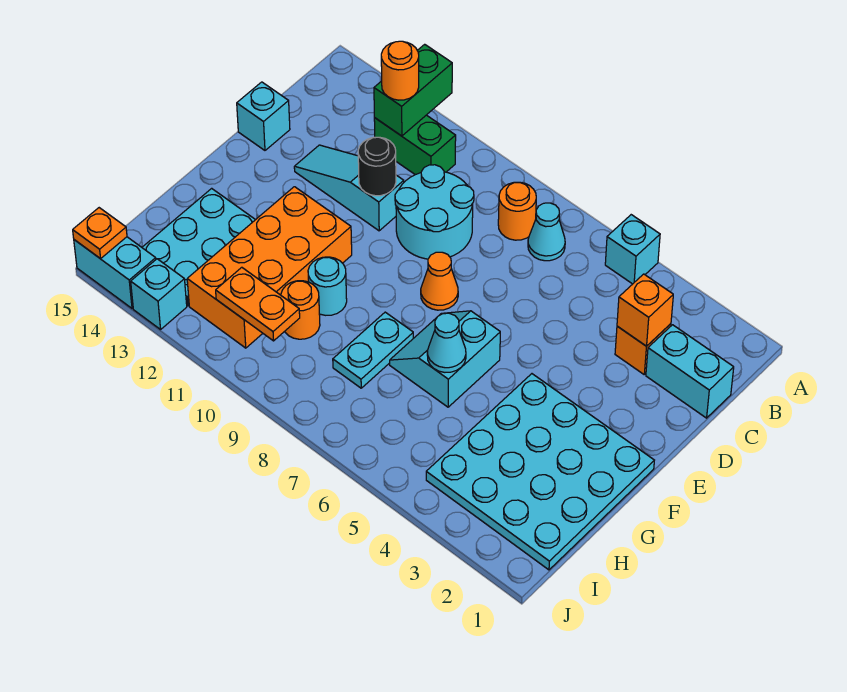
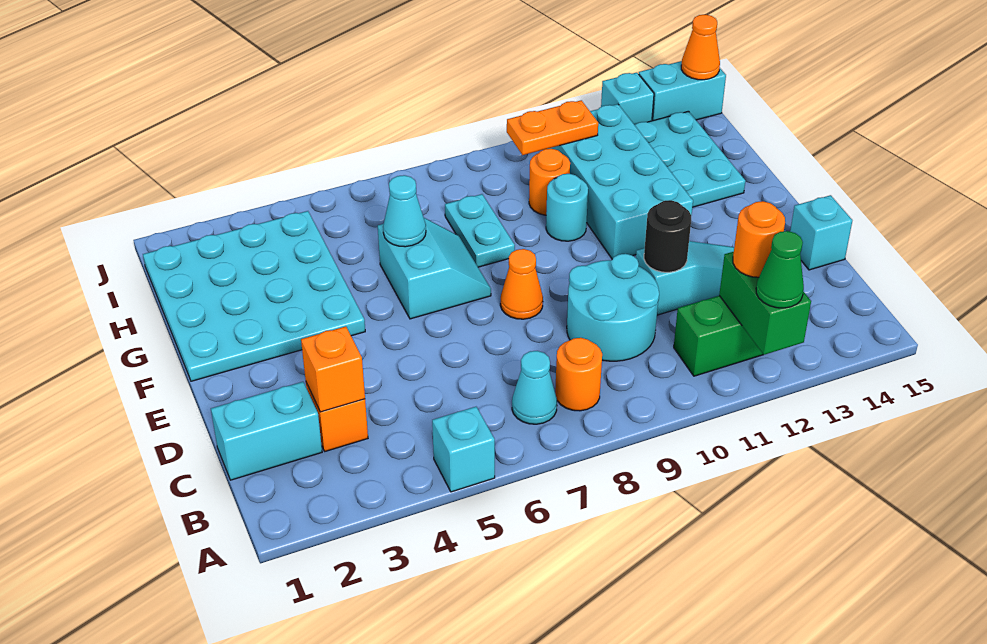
none -> green cone A12 level 3
orange brick F11:I12 level 1 -> cyan brick F11:I12 level 1
orange plate J15 level 2 -> orange cone J15 level 2

